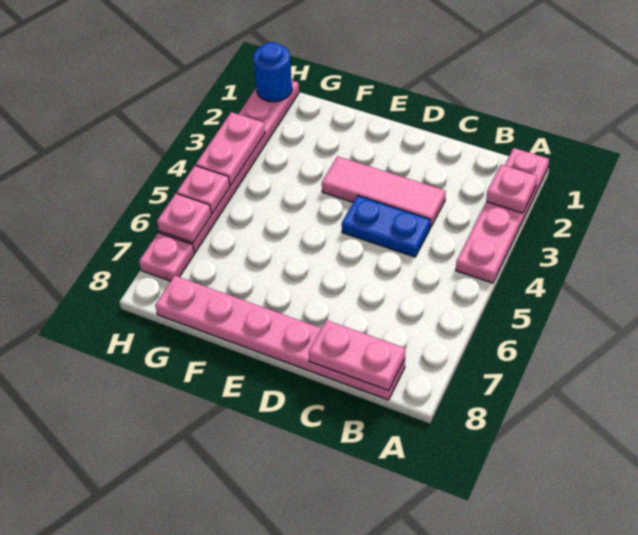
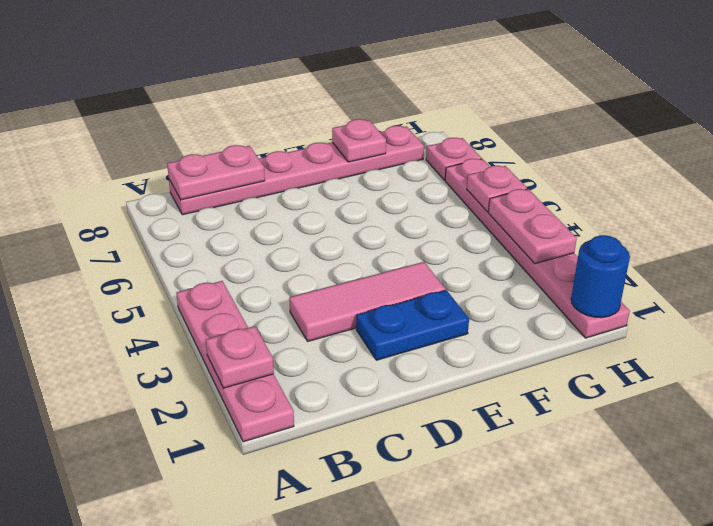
blue plate C4:D4 level 1 -> blue plate D2:E2 level 1
pink plate H6 level 2 -> pink plate F8 level 2

